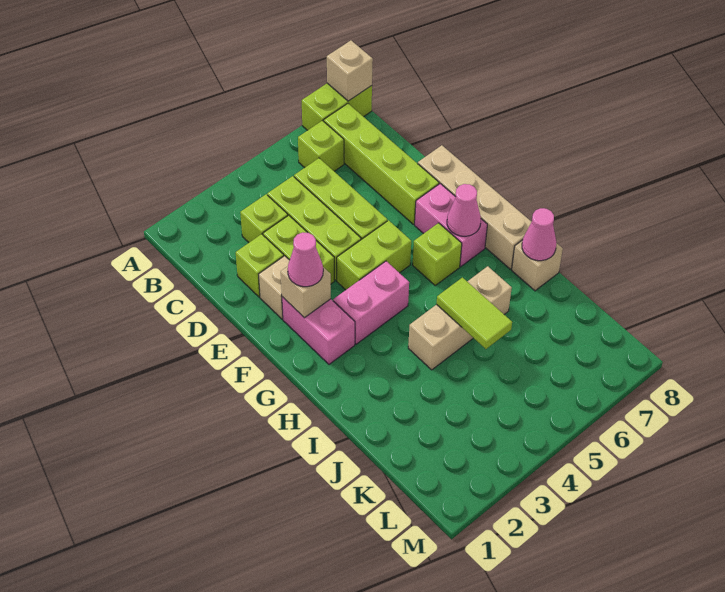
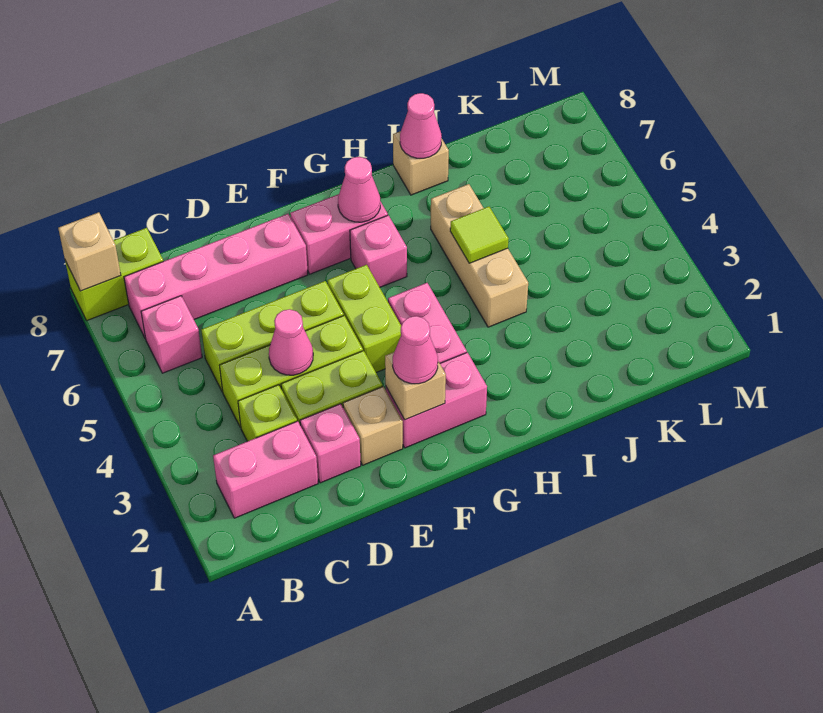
lime brick A7:A8 level 1 -> lime brick A8:B8 level 1
none -> pink brick B2:C2 level 1
lime brick B6 level 1 -> pink brick B6 level 1
lime brick B7:E7 level 1 -> pink brick B7:E7 level 1
lime brick D2 level 1 -> pink brick D2 level 1
none -> pink cone D4 level 2
tan brick E8:H8 level 1 -> none
lime brick G6 level 1 -> pink brick G6 level 1
lime tile I5:J5 level 2 -> lime tile I5 level 2

